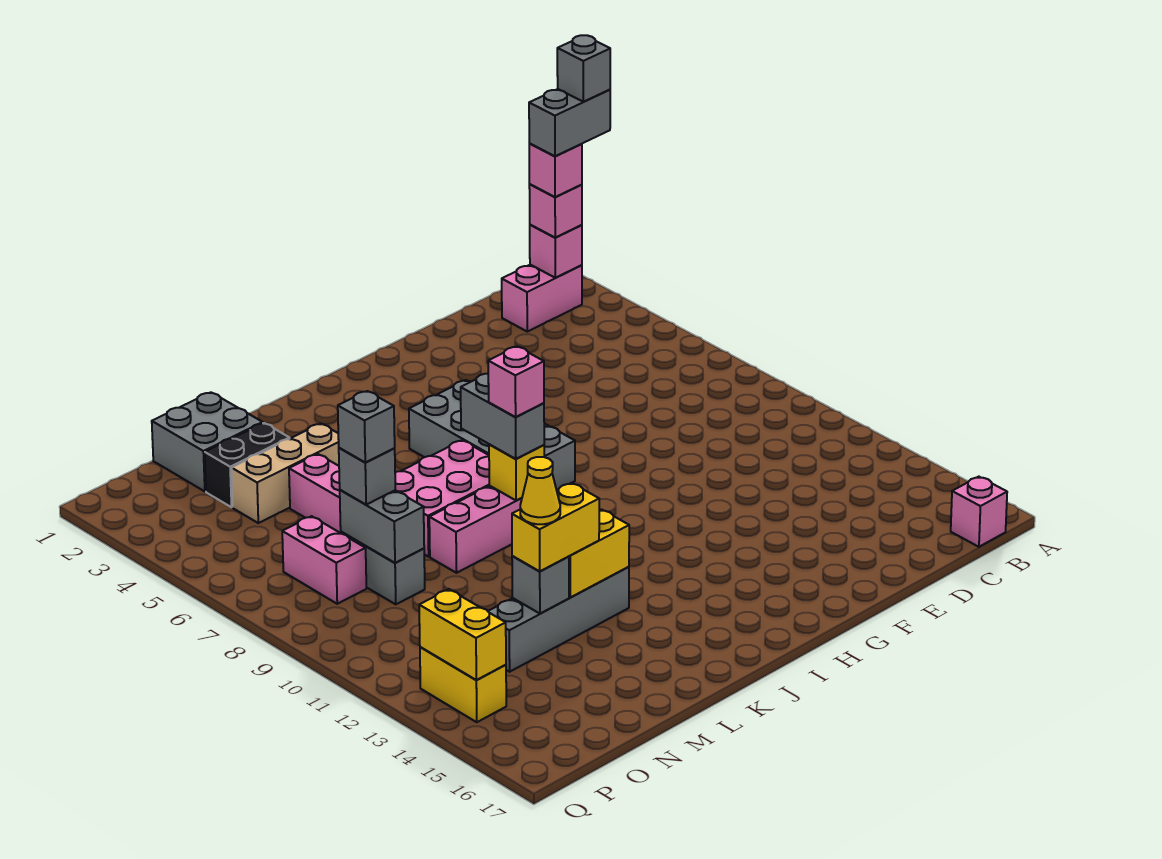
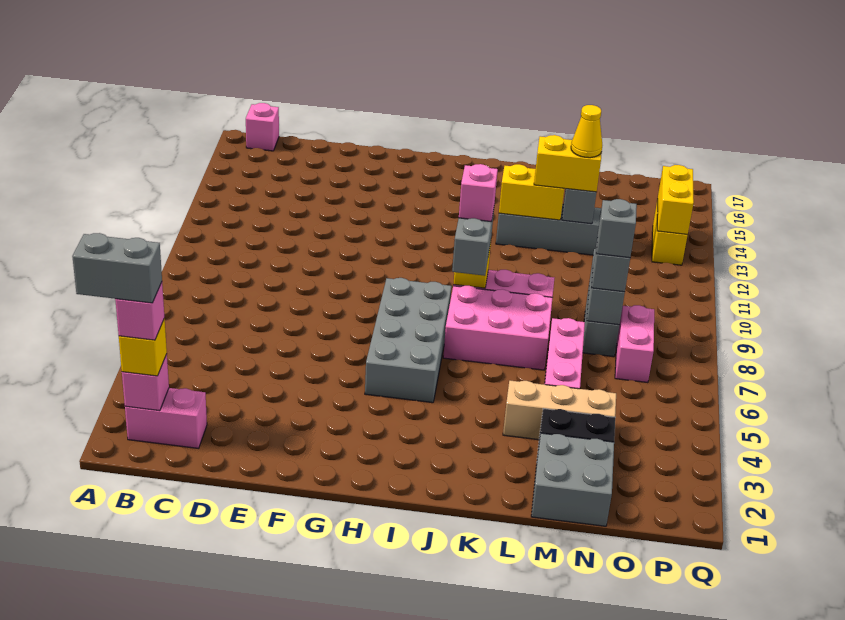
grey brick A2 level 6 -> none
pink brick B2 level 3 -> yellow brick B2 level 3

